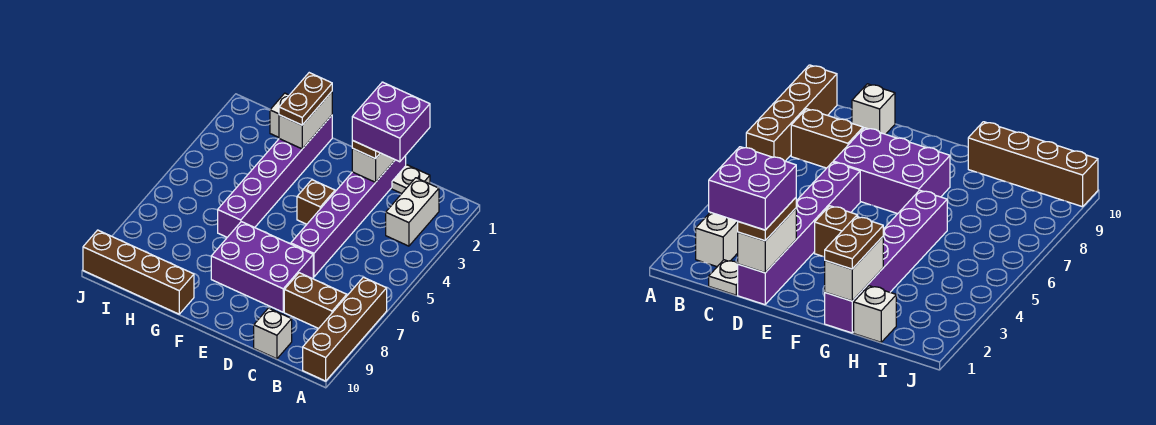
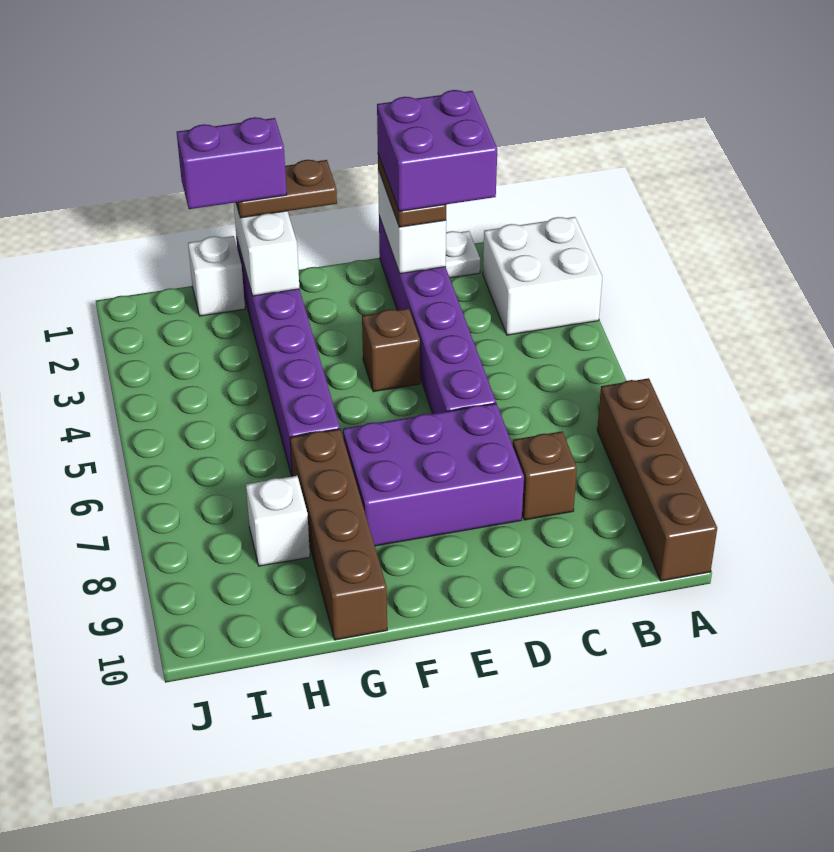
white brick B2:B3 level 1 -> white brick A2:B3 level 1
brown brick B8:C8 level 1 -> brown brick C8 level 1
white brick C10 level 1 -> white brick H8 level 1
brown plate G1:G2 level 3 -> brown plate F1:G1 level 3
none -> purple brick G1:H1 level 4
brown brick G10:J10 level 1 -> brown brick G7:G10 level 1

